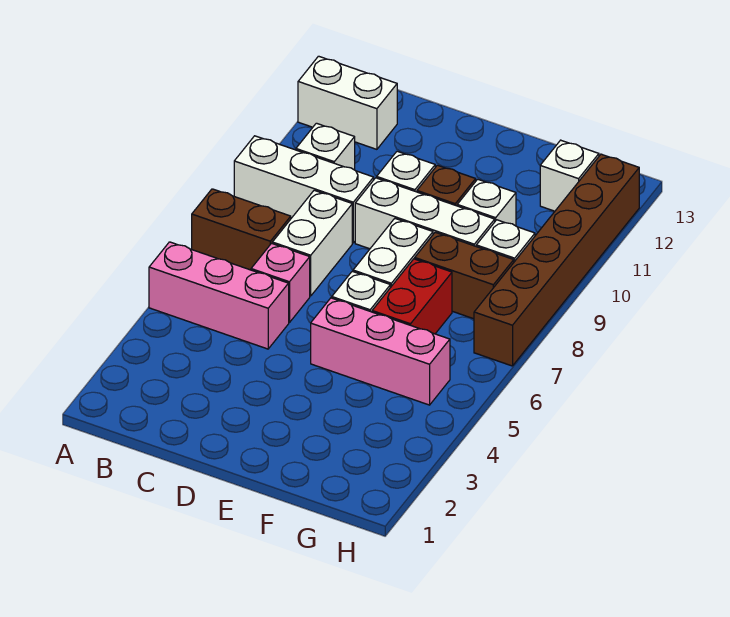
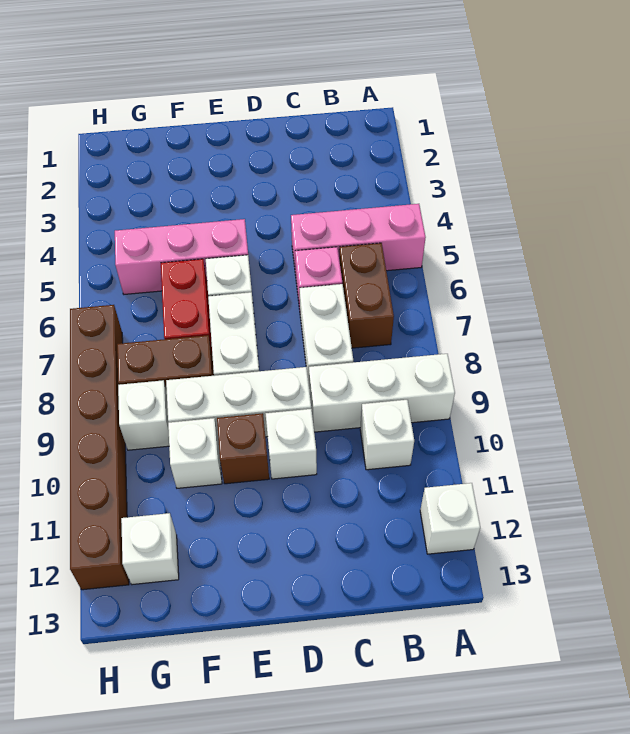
brown brick A7:B7 level 1 -> brown brick B6:B7 level 1
white brick A12:B12 level 1 -> white brick A12 level 1

